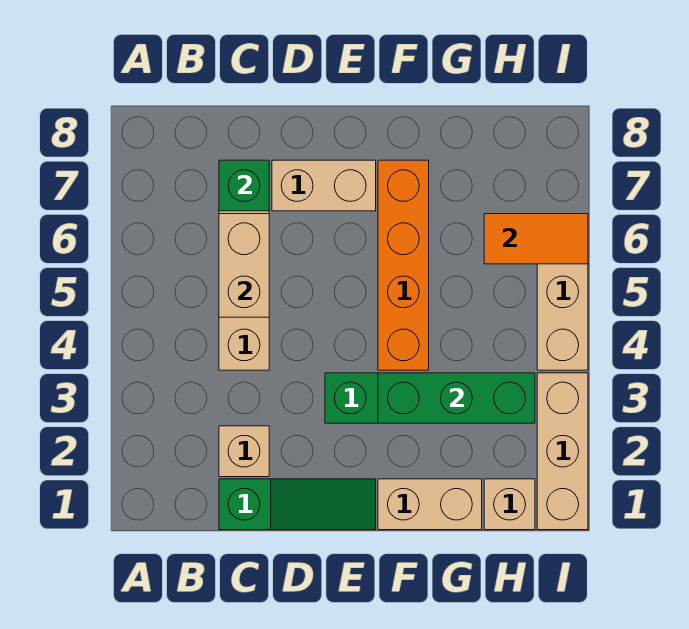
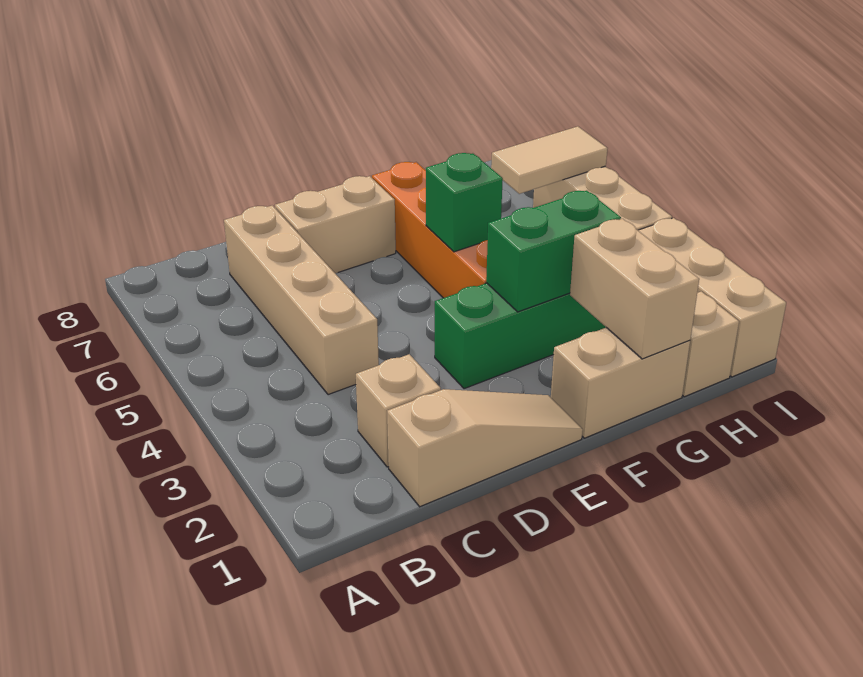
green slope C1:E1 level 1 top C -> tan slope C1:E1 level 1 top C
tan brick C5:C6 level 2 -> tan brick G1:G2 level 2
green brick C7 level 2 -> green brick F5 level 2
green brick F3:H3 level 2 -> green brick F3:G3 level 2
orange tile H6:I6 level 2 -> tan tile H6:I6 level 2

